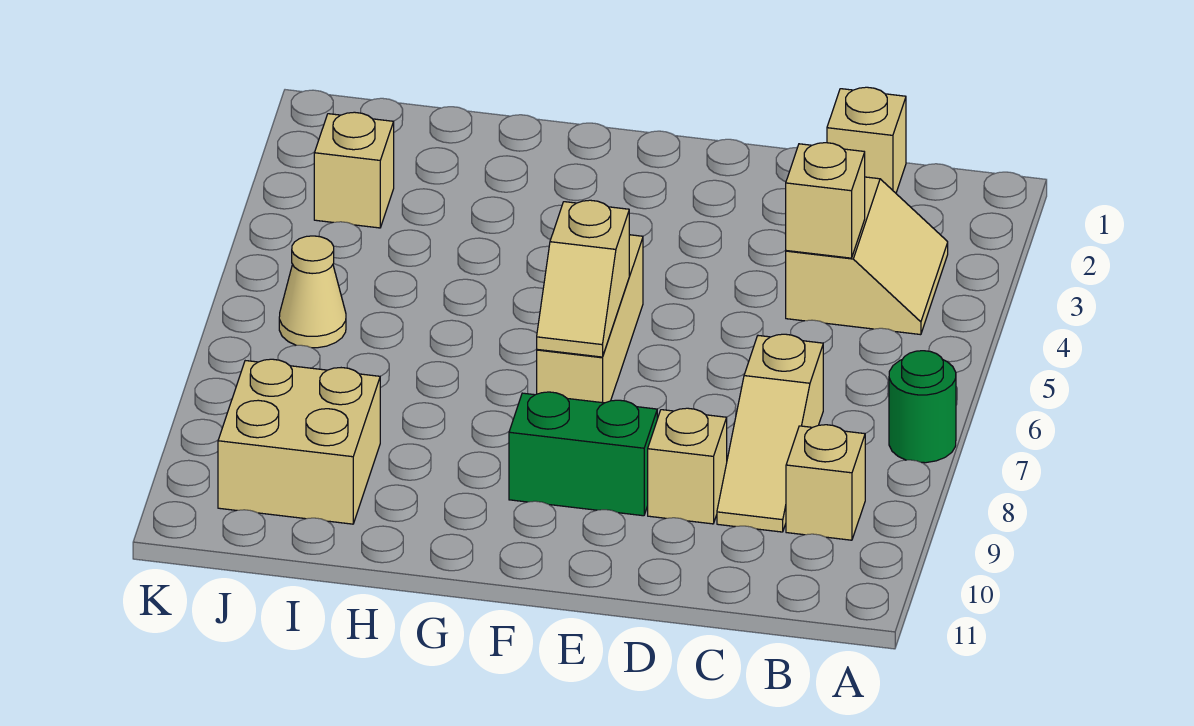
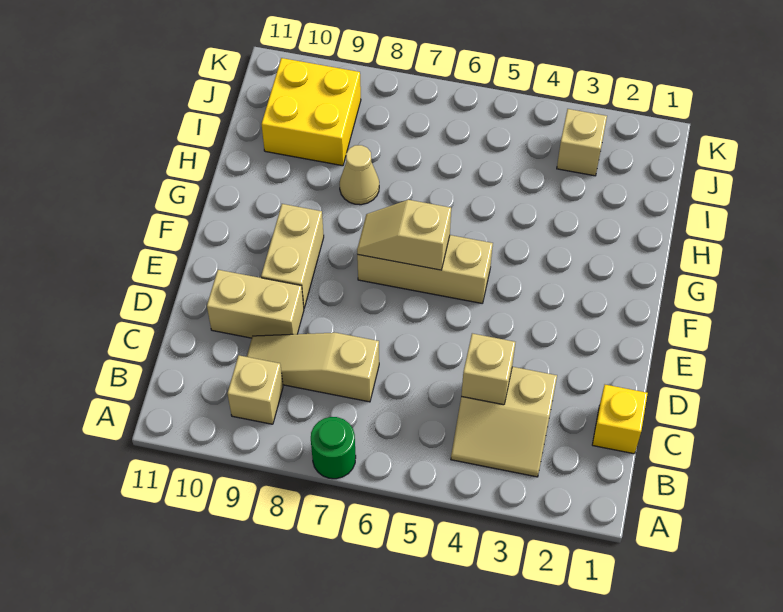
tan brick C1 level 1 -> yellow brick C1 level 1
tan brick D9 level 1 -> tan brick D9:D10 level 1
green brick E9:F9 level 1 -> tan brick E9:F9 level 1
tan brick I9:J10 level 1 -> yellow brick I9:J10 level 1
tan cone J6 level 1 -> tan cone H8 level 1

